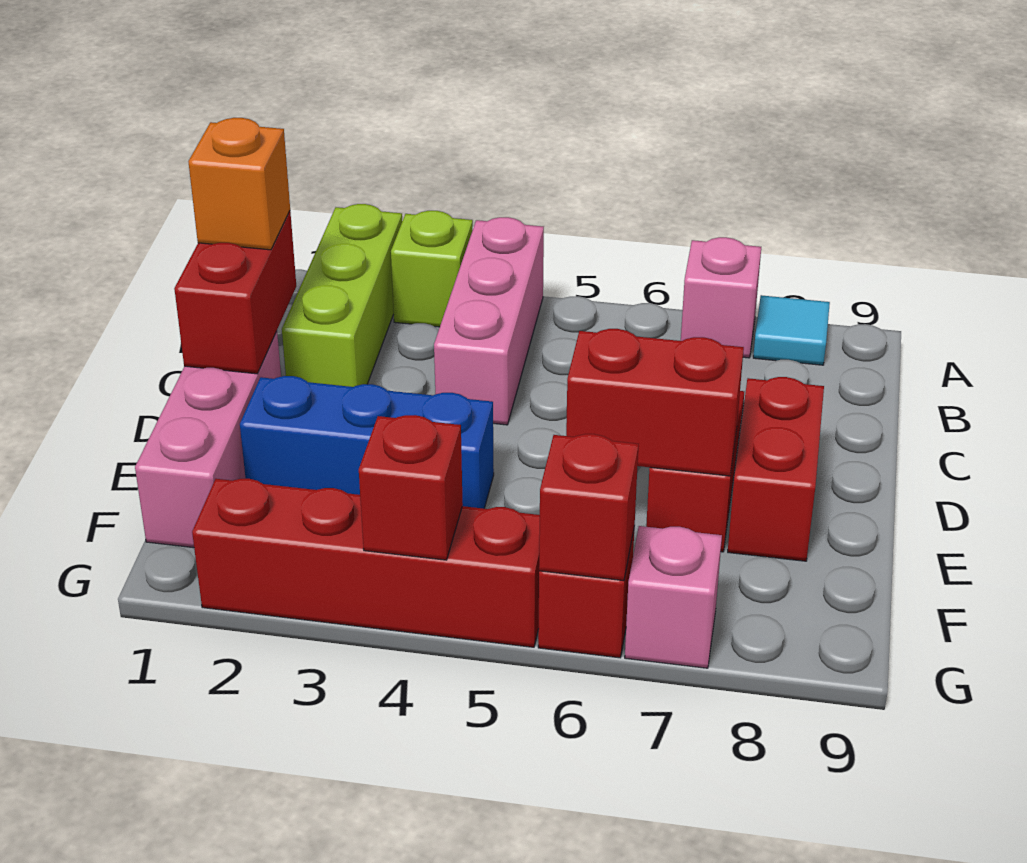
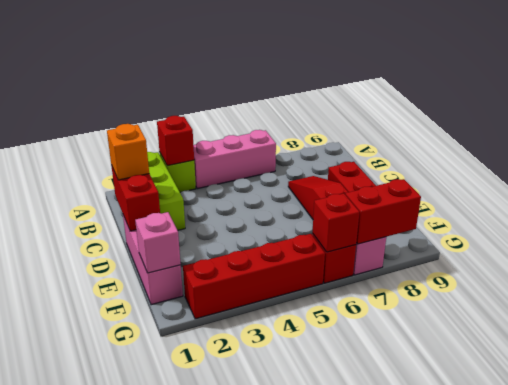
pink brick A4:C4 level 1 -> pink brick A4:A6 level 1
pink brick A7 level 1 -> pink brick F1 level 2
cyan tile A8 level 1 -> none
blue brick E2:E4 level 1 -> none
red brick E6:E7 level 2 -> red brick G7:G8 level 2
red brick G4 level 2 -> red brick A3 level 2

